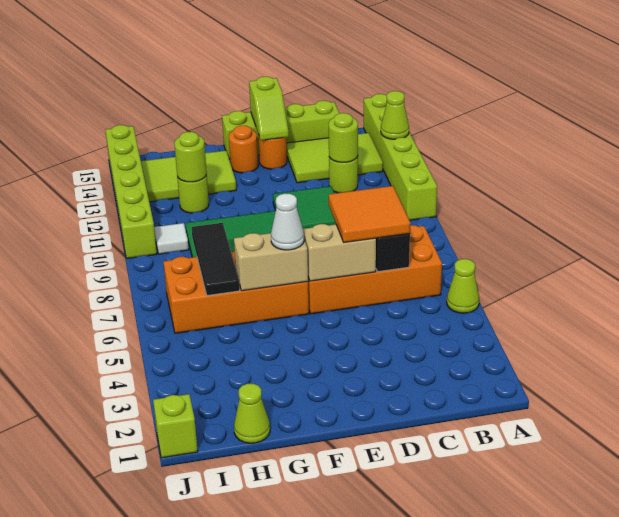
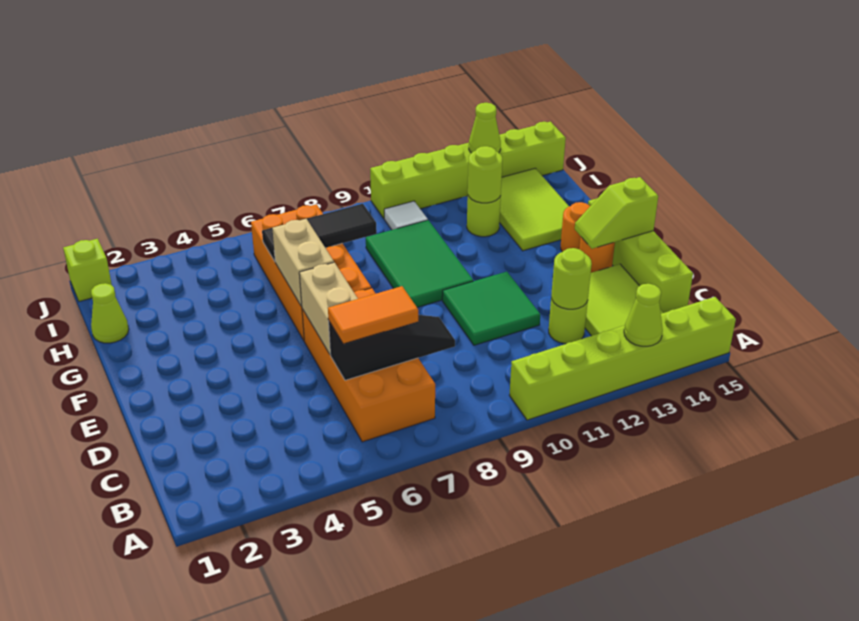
lime cone A5 level 1 -> lime cone J13 level 2
orange tile C6:D7 level 3 -> orange tile C6:C7 level 3
white cone F6 level 3 -> none

